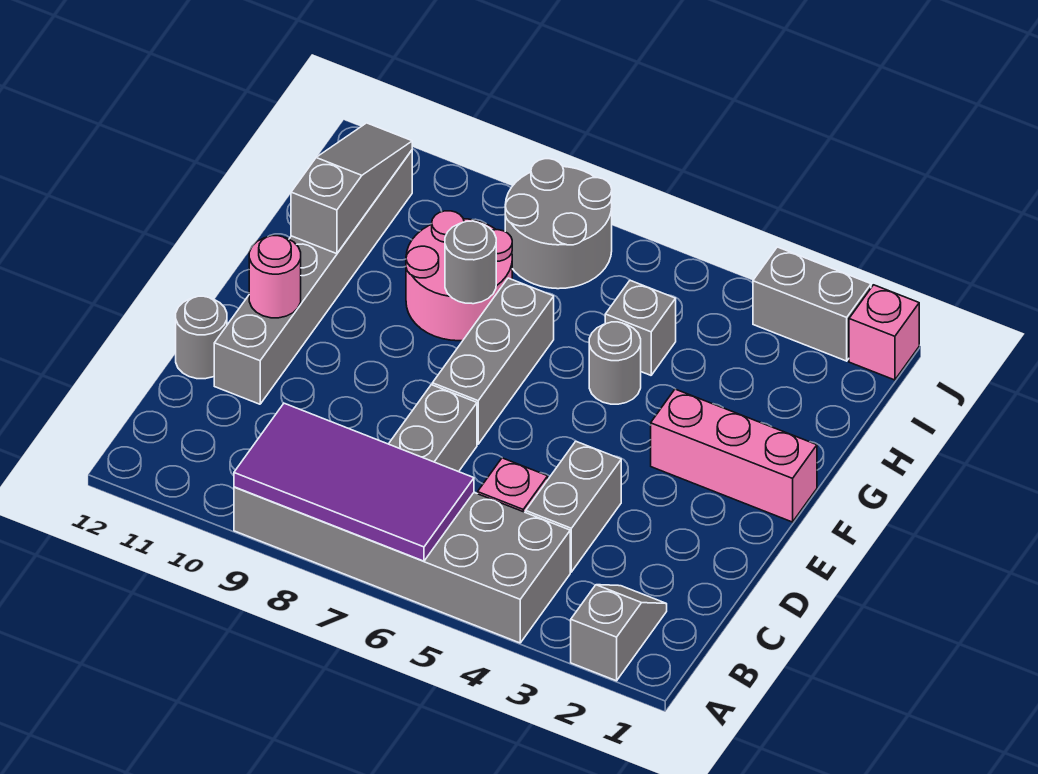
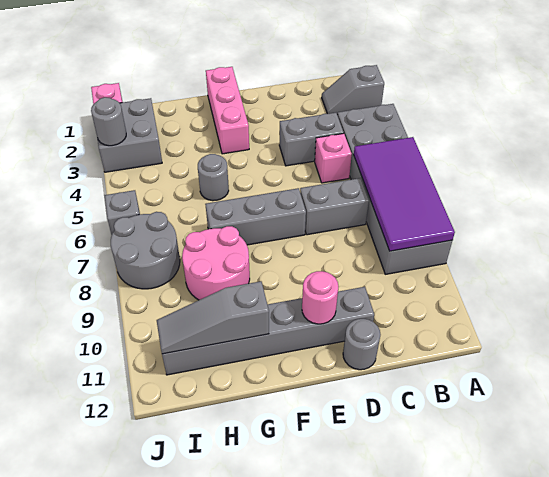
grey round brick G8 level 2 -> grey round brick J3 level 2
grey brick H5 level 1 -> grey brick J6 level 1
grey brick J2:J3 level 1 -> grey brick I2:J3 level 1

